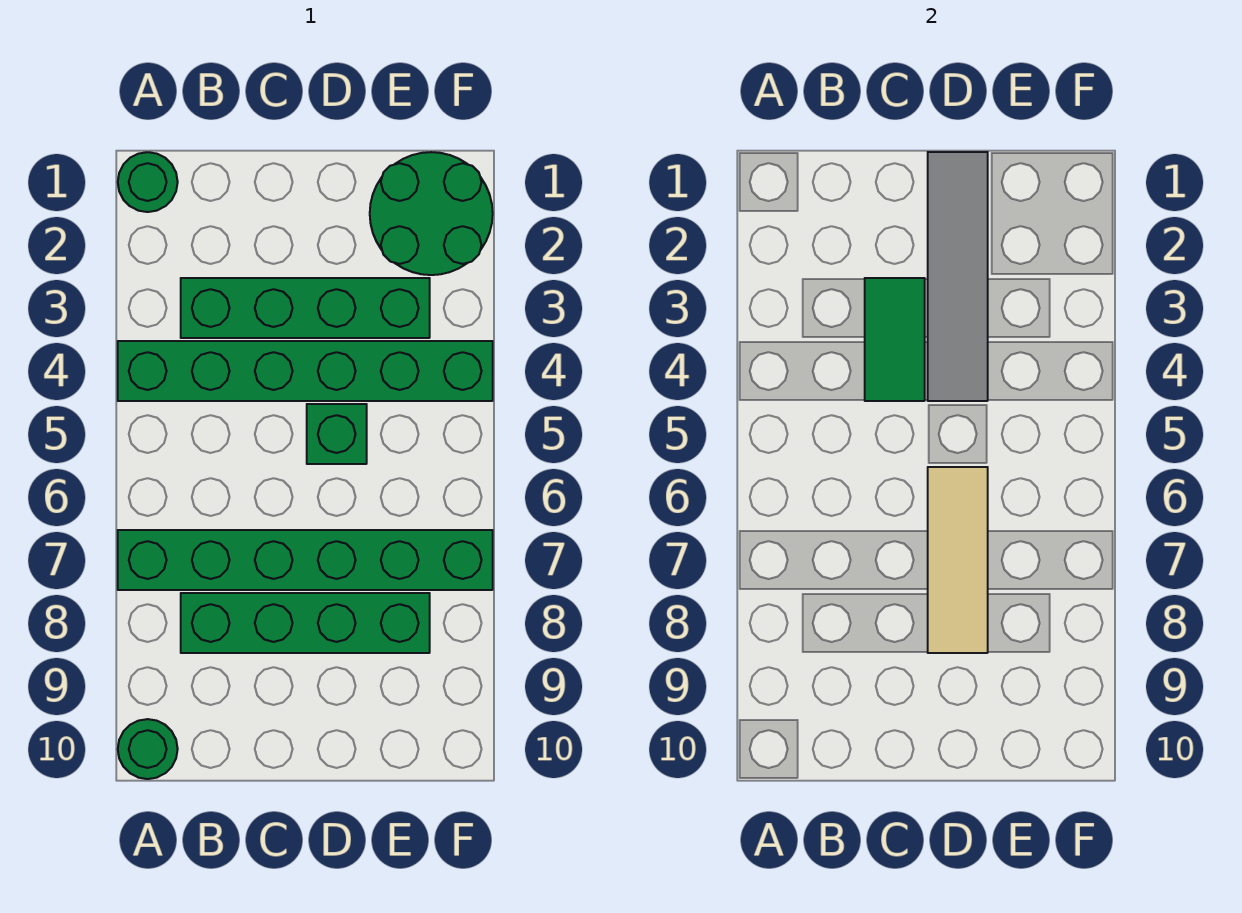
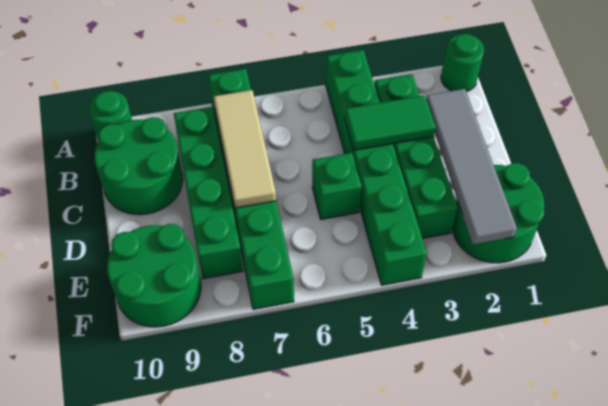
none -> green round brick B9:C10 level 1
grey tile D1:D4 level 2 -> grey tile C2:F2 level 2
tan tile D6:D8 level 2 -> tan tile B7:D7 level 2
none -> green round brick E9:F10 level 1

